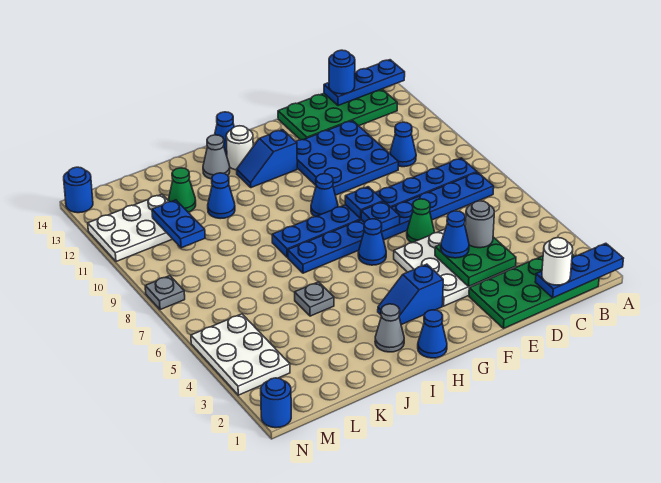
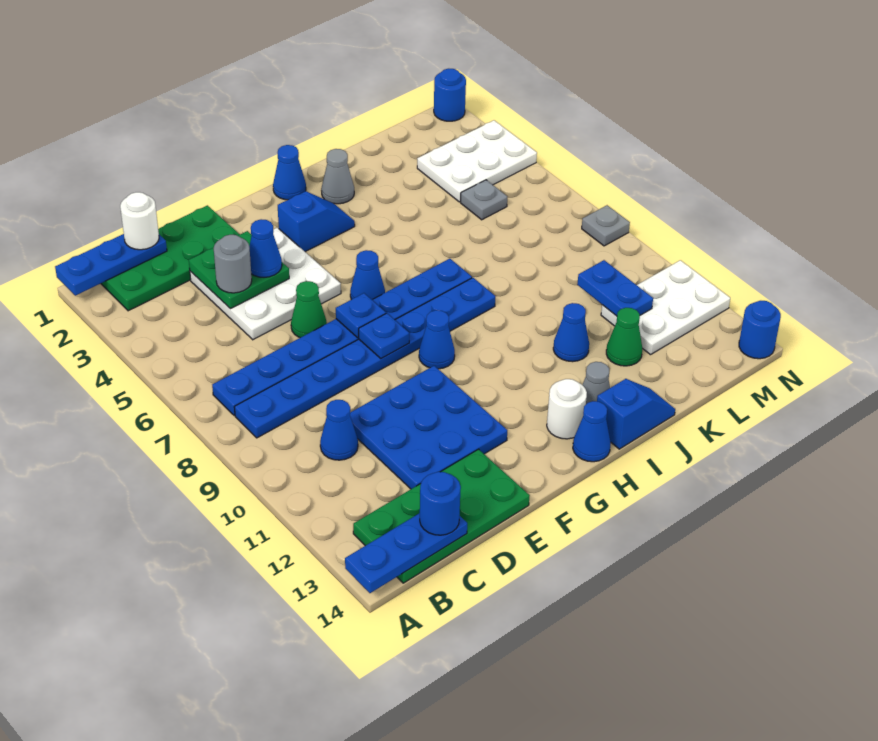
blue slope G12:H12 level 1 top G -> blue slope I14:J14 level 1 top I
grey plate J5 level 1 -> grey plate L5 level 1
white plate M3:N5 level 1 -> white plate L3:N4 level 1

